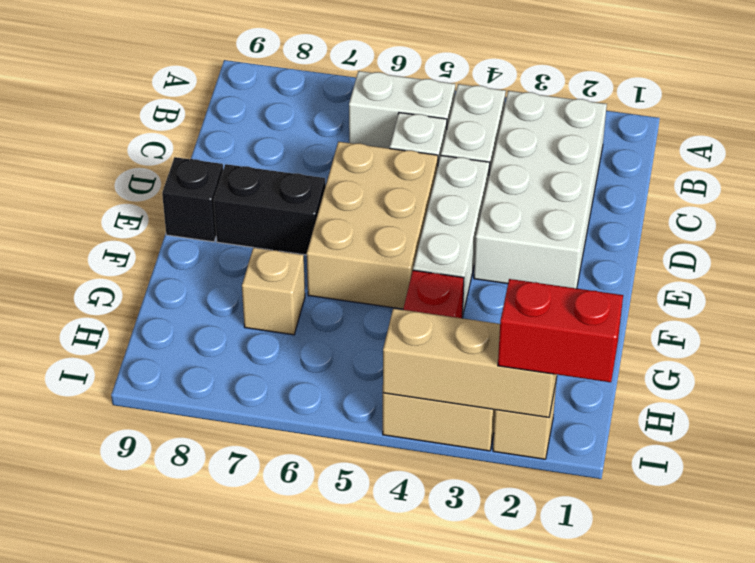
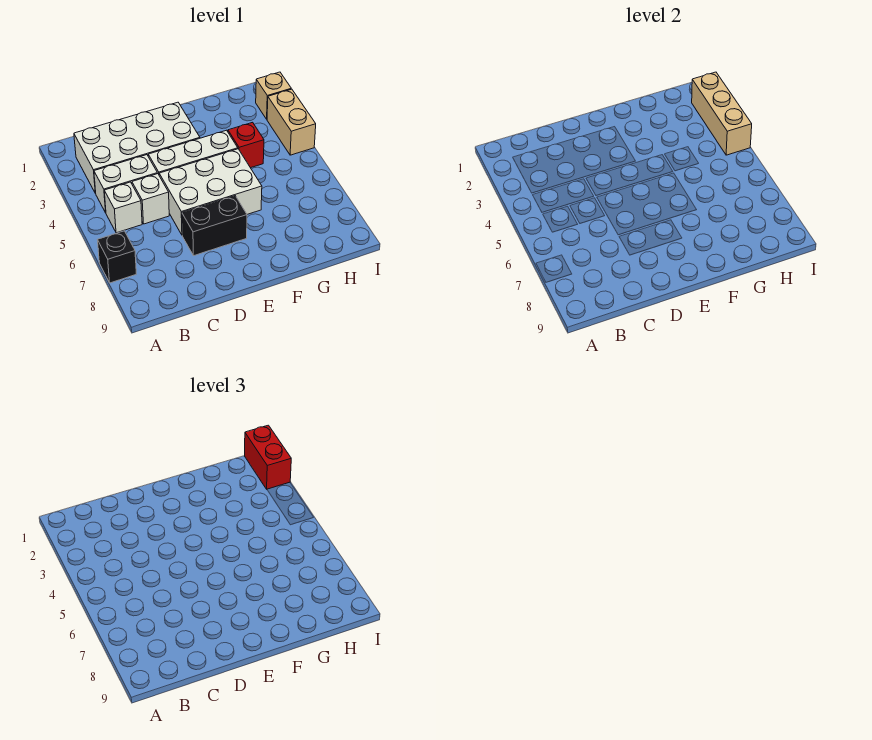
white brick B5:B6 level 1 -> white brick B5 level 1
tan brick D5:F6 level 1 -> white brick D5:F6 level 1
black brick E7:E8 level 1 -> black brick D7:E7 level 1
black brick E9 level 1 -> black brick A7 level 1
tan brick G7 level 1 -> none

